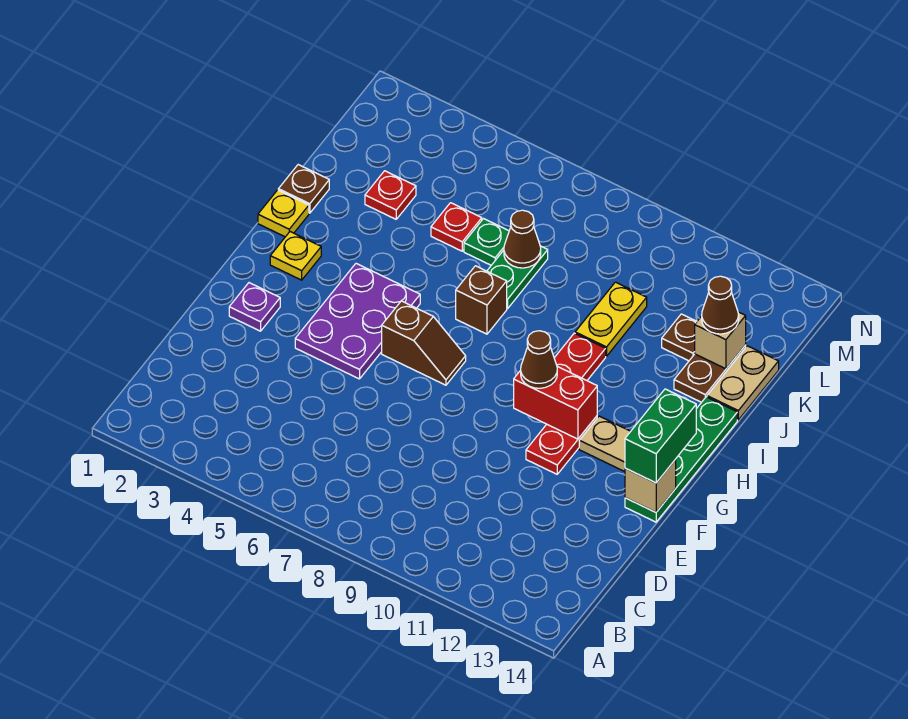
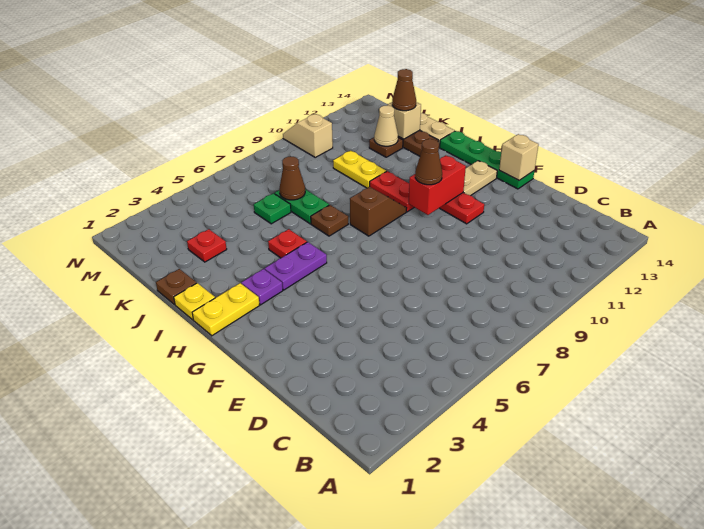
purple plate F2 level 1 -> purple plate H3 level 1
purple plate F4:H5 level 1 -> purple plate H4:H5 level 1
green brick F14:G14 level 3 -> none
brown slope G6:G7 level 1 top 6 -> brown slope H8:H9 level 1 top 8
yellow plate H2 level 1 -> yellow plate H1:H2 level 1
brown brick I7 level 1 -> brown plate I7 level 1
red plate K5 level 1 -> red plate I5 level 1
none -> tan cone K12 level 2
none -> tan slope M10:N10 level 1 top M

